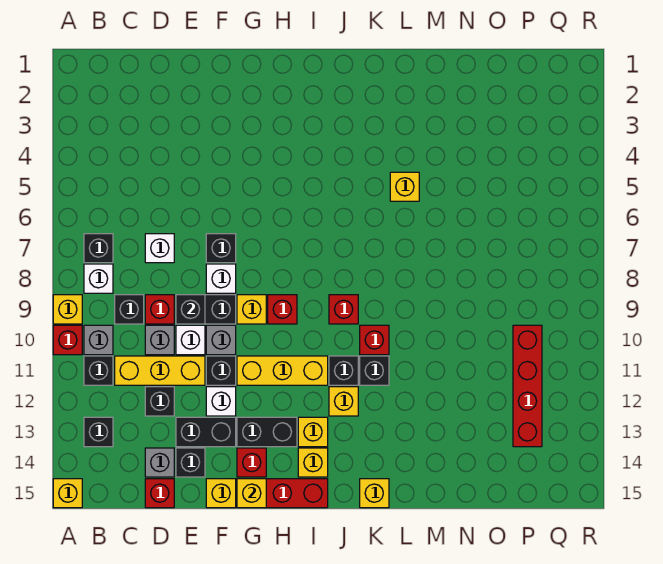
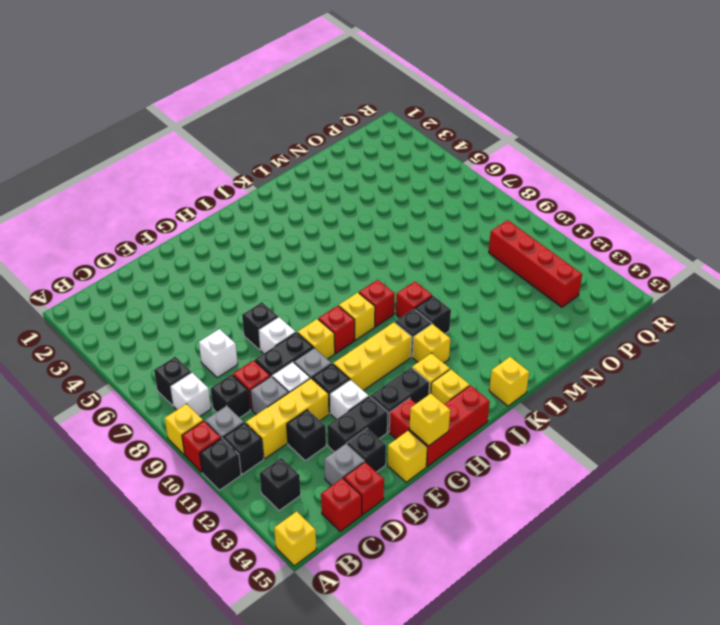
none -> red brick C15 level 1
black brick E9 level 2 -> black brick A11 level 1
yellow brick L5 level 1 -> yellow brick I9 level 1

